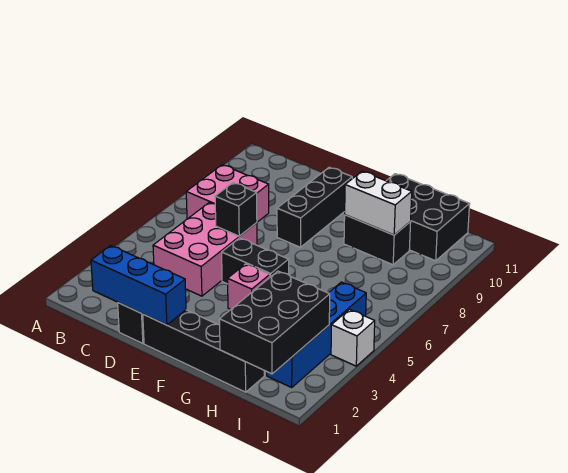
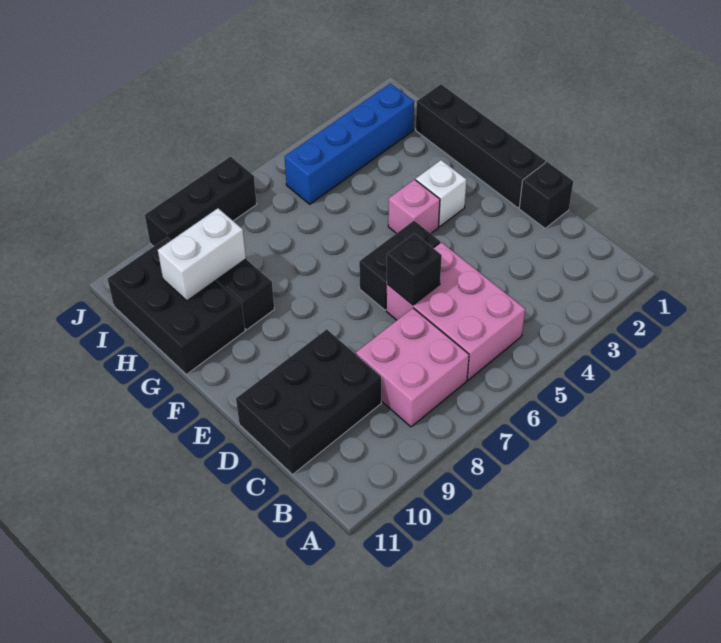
blue brick C1:E1 level 2 -> none
pink brick C4:D6 level 1 -> pink brick B5:D6 level 1
black brick E5:F5 level 1 -> black brick E5:E6 level 1
black brick E8:E10 level 1 -> black brick J7:J9 level 1
white brick G9:H9 level 2 -> white brick H9:H10 level 2
black brick H1:I3 level 2 -> black brick C9:D11 level 1
white brick J4 level 1 -> white brick F3 level 1

